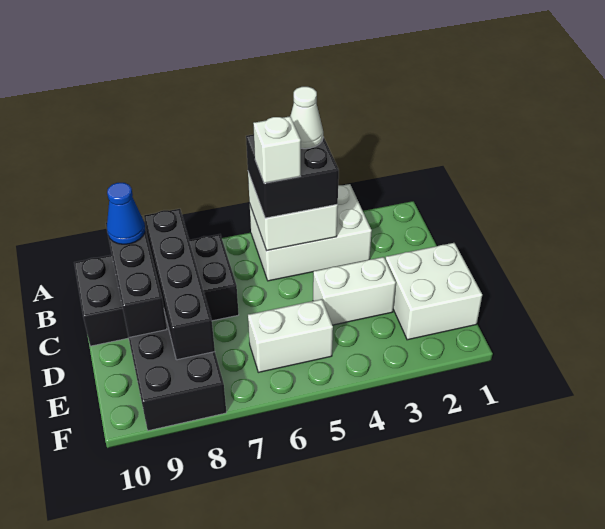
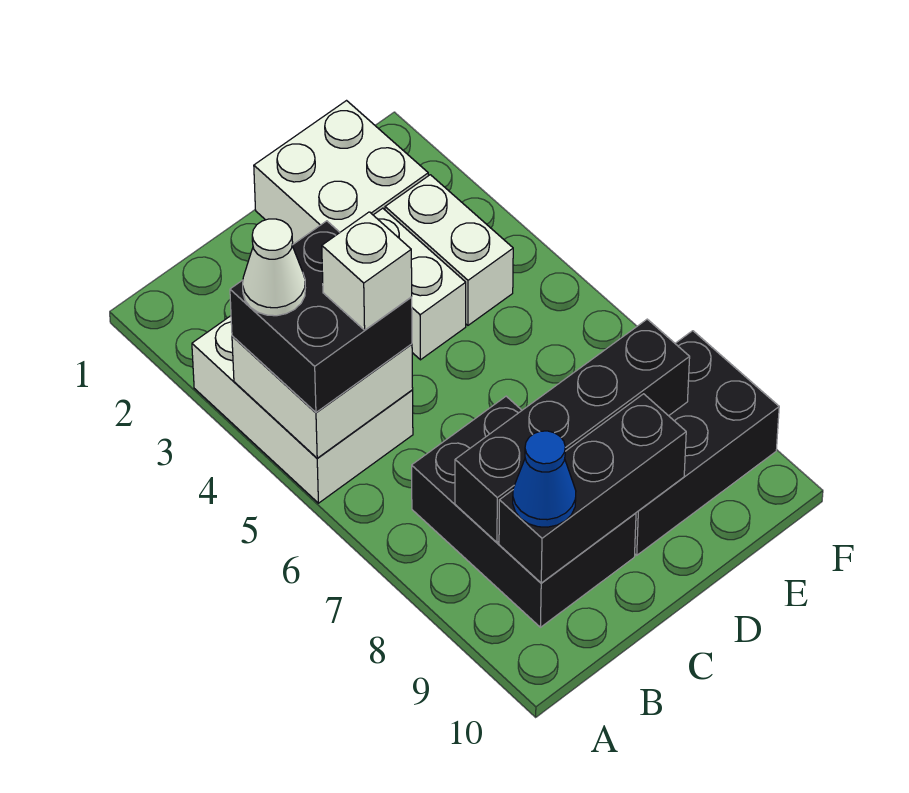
black brick B7:C10 level 1 -> black brick B7:C9 level 1
white brick E5:E6 level 1 -> white brick E3:E4 level 1

